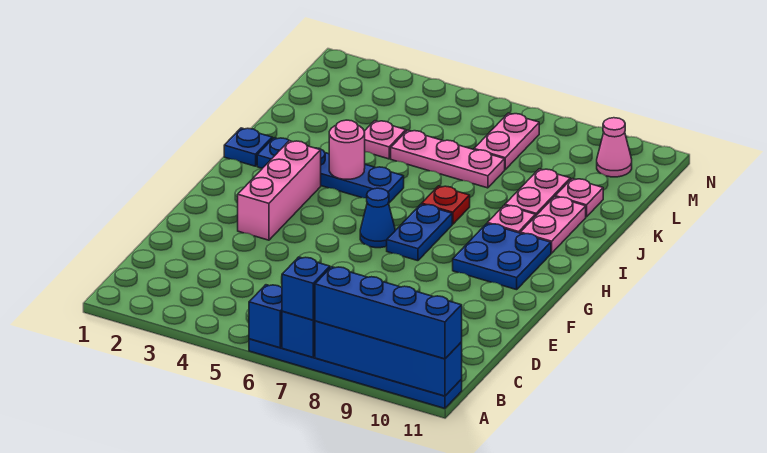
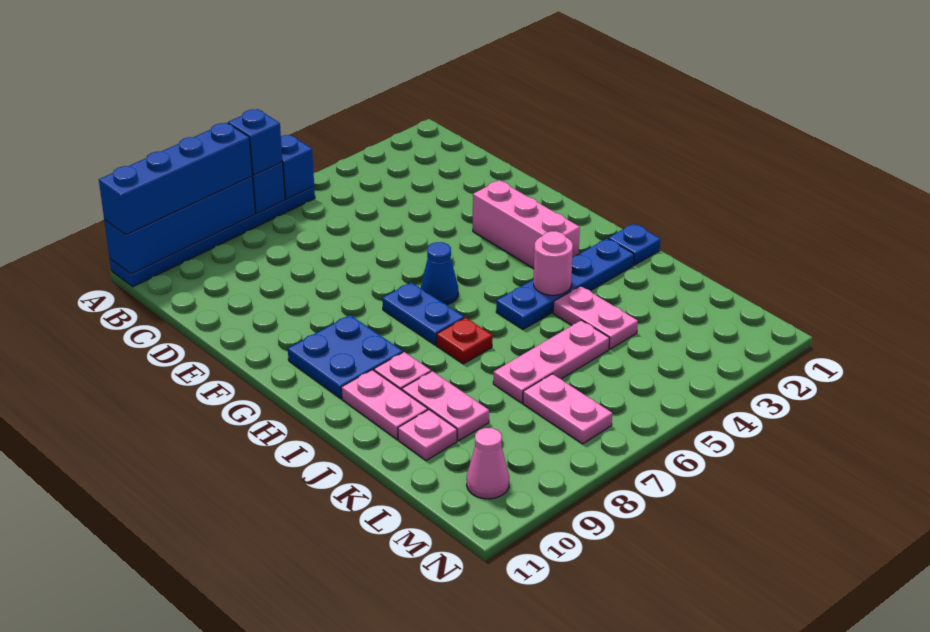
pink plate K4 level 1 -> pink plate J4:K4 level 1

